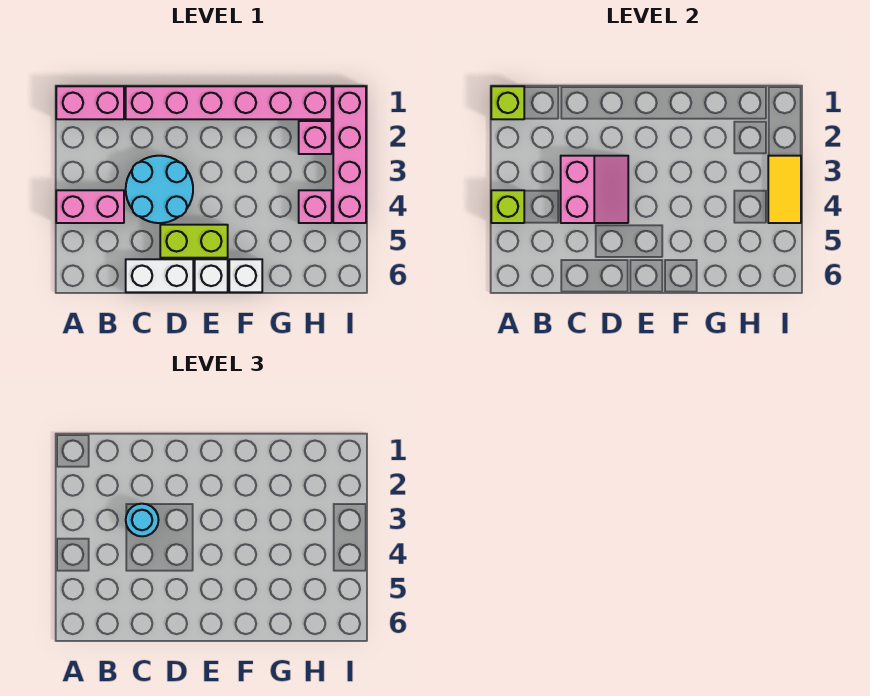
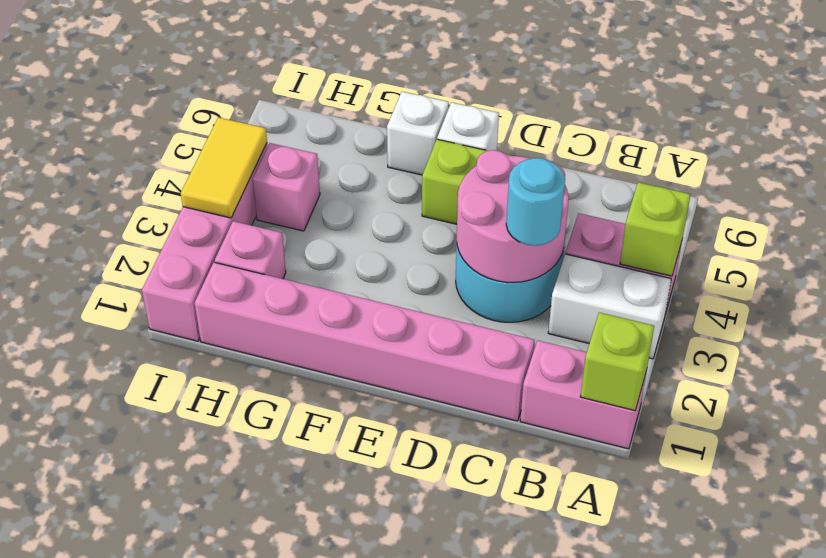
pink slope C3:D4 level 2 top C -> pink round brick C3:D4 level 2
white brick C6:D6 level 1 -> white brick A3:B3 level 1

